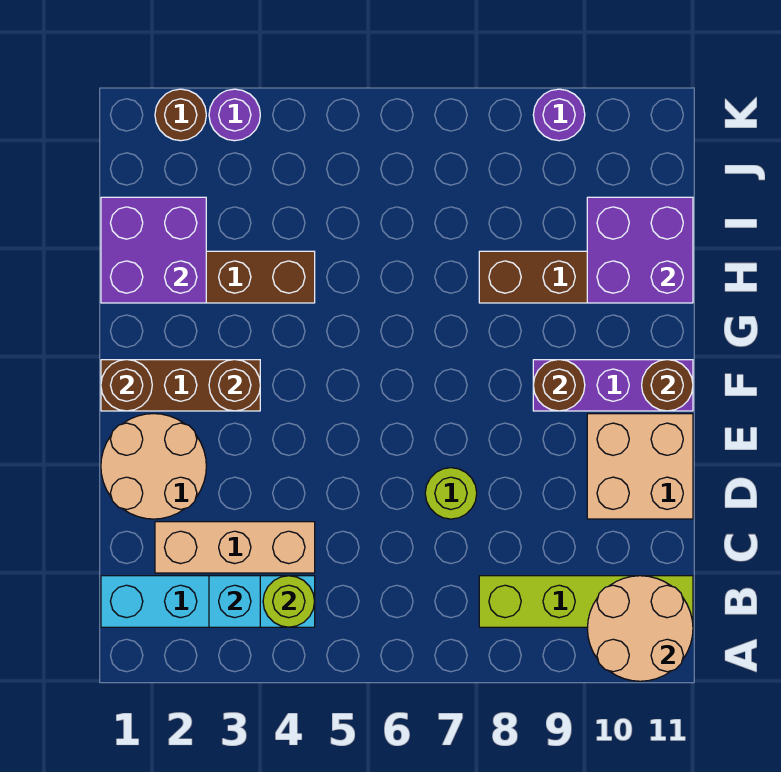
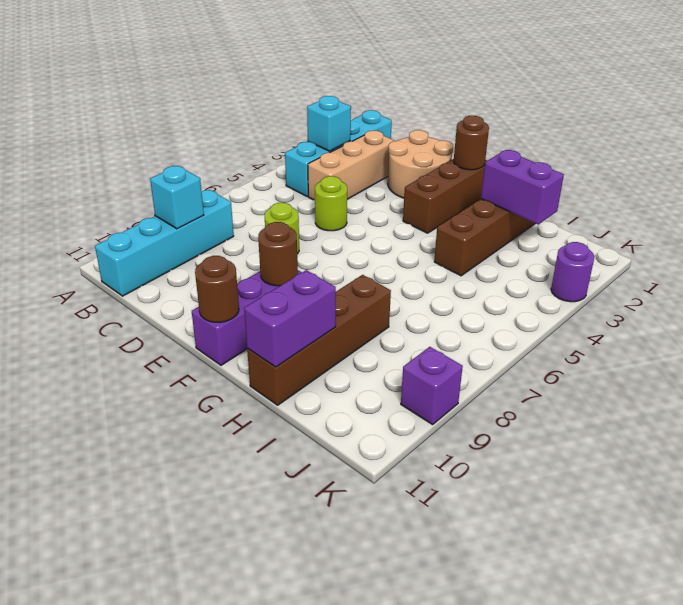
tan round brick A10:B11 level 2 -> none
lime round brick B4 level 2 -> lime round brick D5 level 1
lime brick B8:B11 level 1 -> cyan brick B8:B11 level 1
none -> cyan brick B9 level 2
tan brick D10:E11 level 1 -> none
brown round brick F3 level 2 -> none
purple brick H1:I2 level 2 -> purple brick H2:I2 level 2
purple brick H10:I11 level 2 -> purple brick H10:H11 level 2
brown round brick K2 level 1 -> none
purple round brick K9 level 1 -> purple brick K9 level 1

